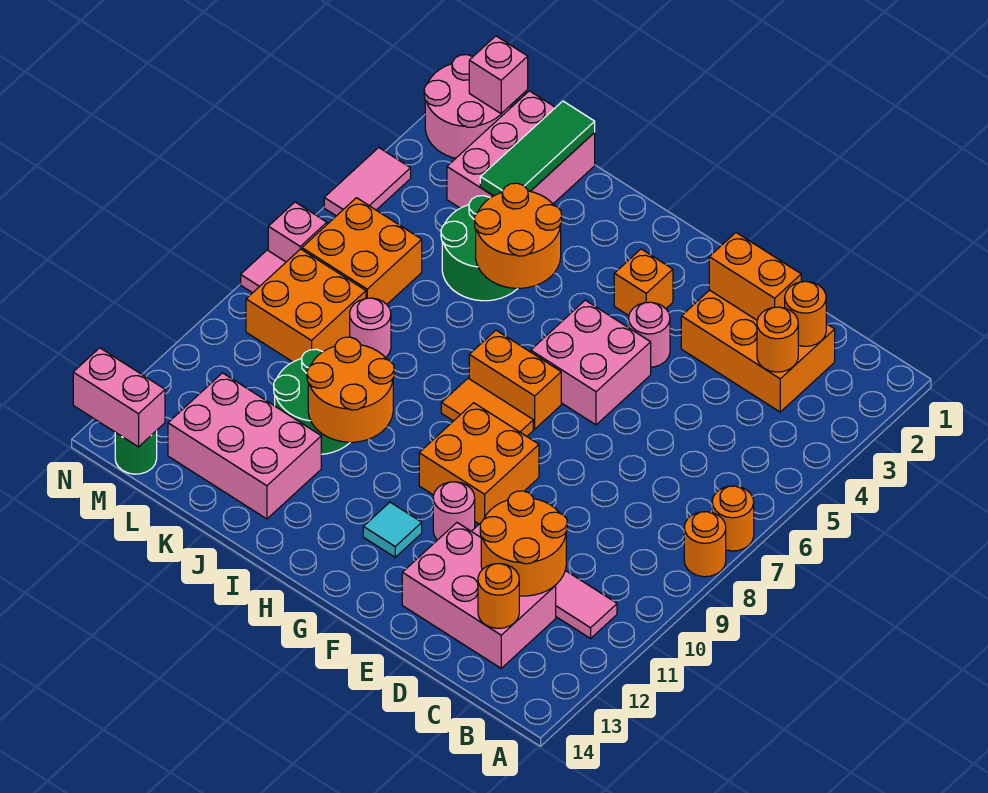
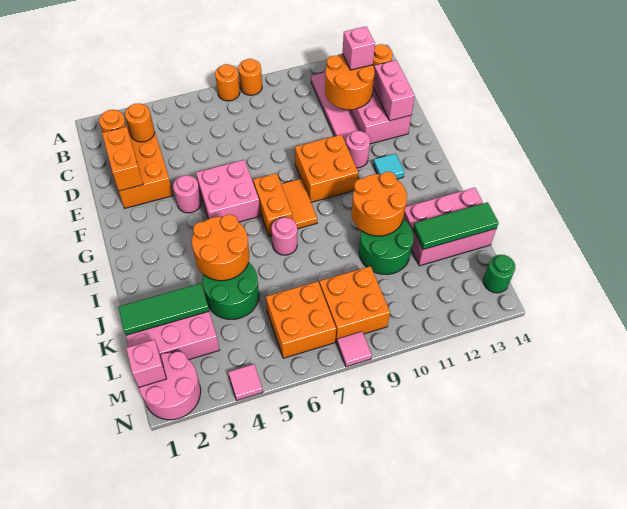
orange brick G3 level 1 -> none
pink brick J12:L13 level 1 -> pink brick J12:K14 level 1
pink round brick K8 level 1 -> pink round brick I7 level 1
none -> green tile K12:K14 level 2
pink brick M14:N14 level 2 -> pink brick D13:E13 level 2
pink tile N4:N5 level 1 -> pink tile N4 level 1
pink brick N7 level 1 -> pink brick C12 level 3

